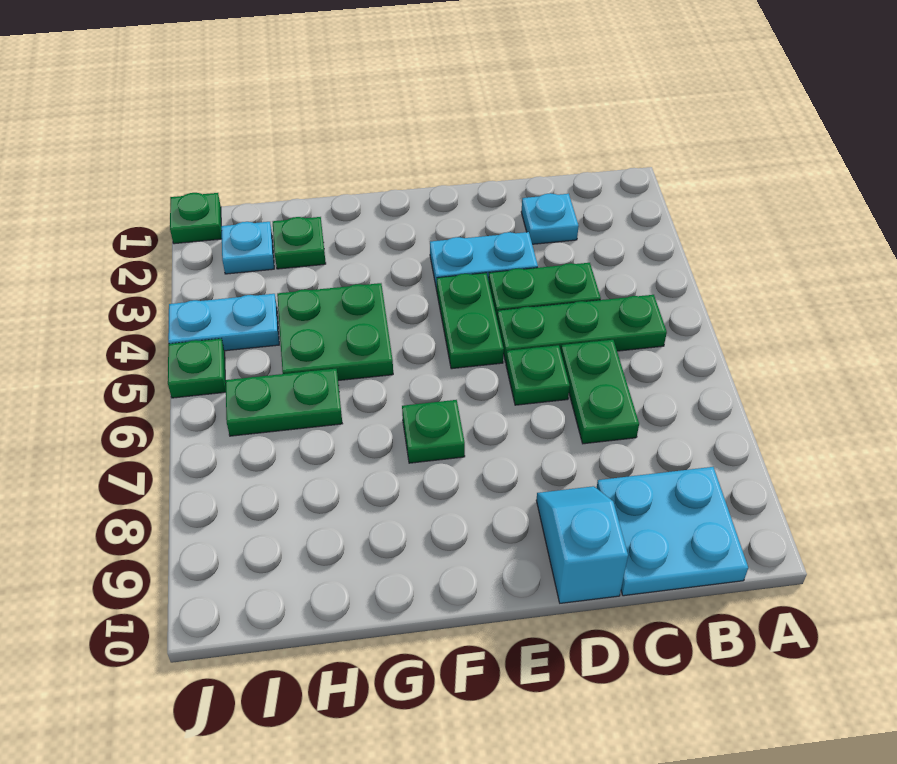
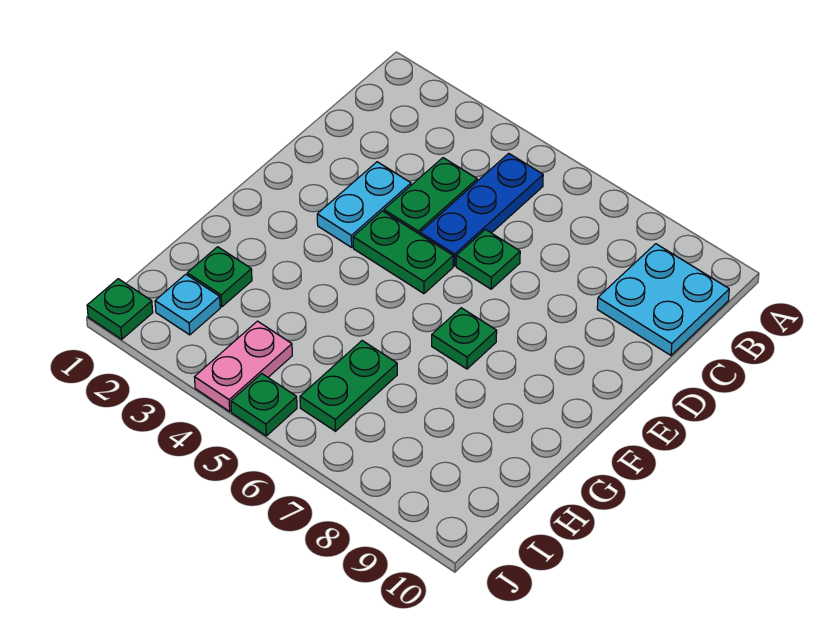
green plate B5:D5 level 1 -> blue plate B5:D5 level 1
cyan plate C2 level 1 -> none
green plate C6:C7 level 1 -> none
cyan slope D9:D10 level 1 top 10 -> none
green plate G4:H5 level 1 -> none
cyan plate I4:J4 level 1 -> pink plate I4:J4 level 1

